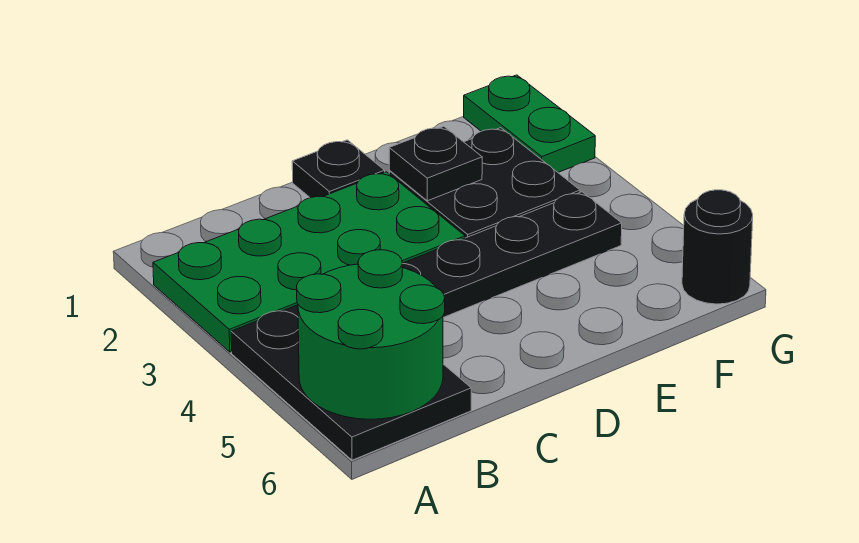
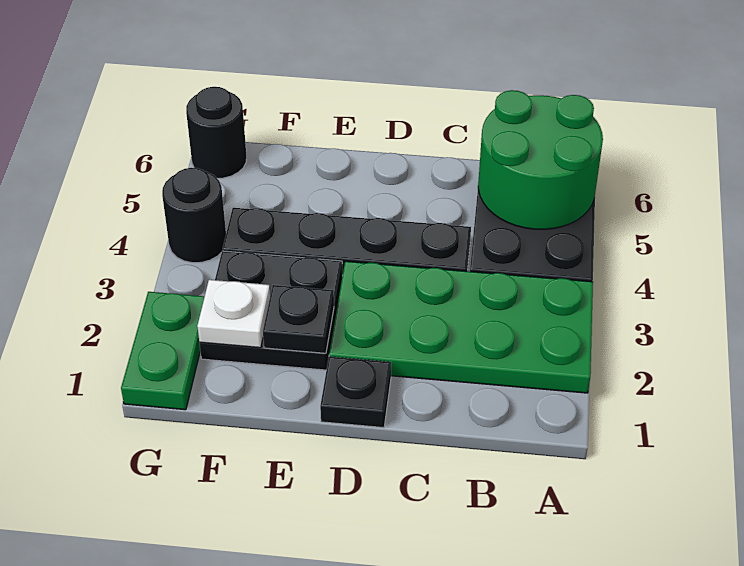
none -> white plate F2 level 2
none -> black round brick G4 level 1

